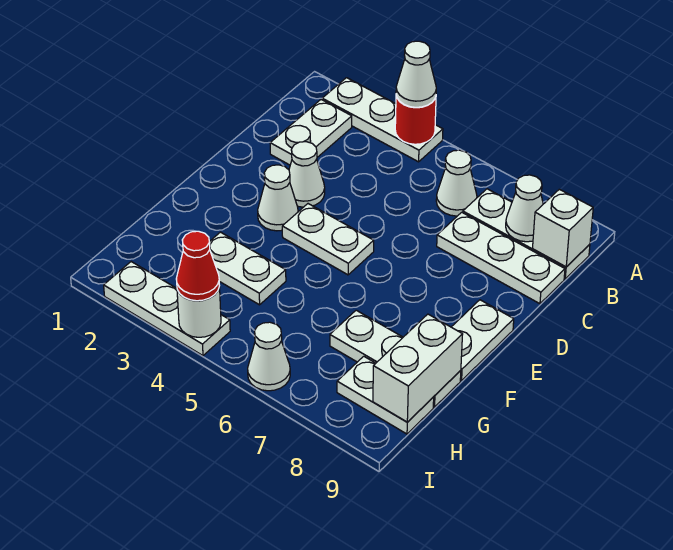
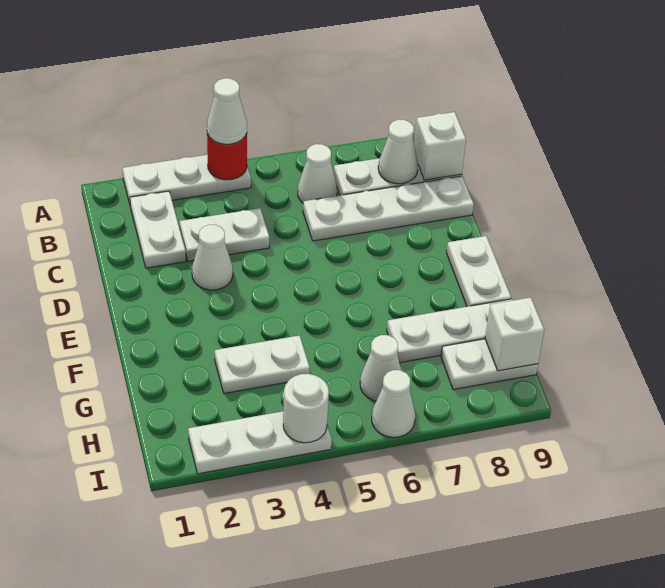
white plate C7:C9 level 1 -> white plate C6:C9 level 1
white cone E3 level 1 -> white cone H6 level 1
white plate E4:E5 level 1 -> white plate C3:C4 level 1
white brick G9:H9 level 2 -> white brick H9 level 2
red cone I4 level 3 -> none

